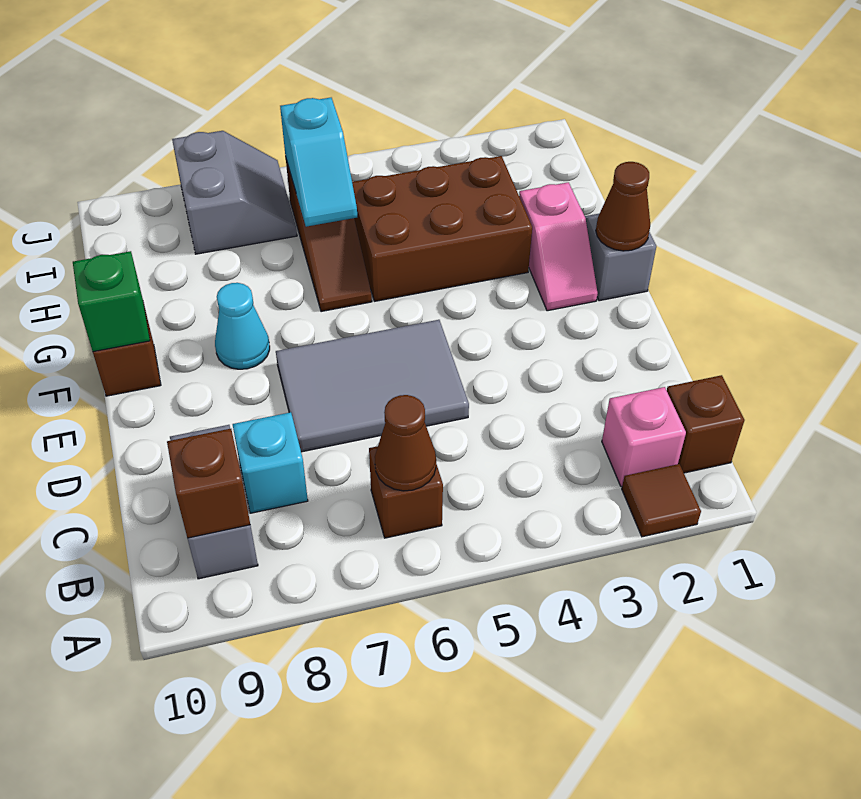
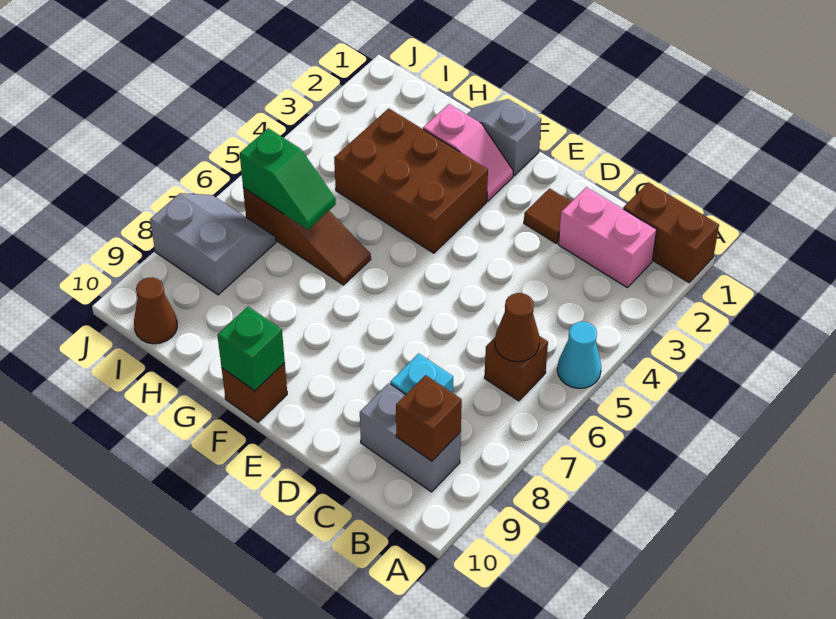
brown tile A2 level 1 -> brown tile D2 level 1
brown brick B1 level 1 -> brown brick A1:B1 level 1
pink brick B2 level 1 -> pink brick B2:C2 level 1
grey tile D5:E7 level 1 -> none
brown cone F1 level 2 -> brown cone I10 level 1
cyan cone F8 level 1 -> cyan cone A5 level 1
brown brick G3:H5 level 1 -> brown brick F3:H4 level 1
cyan slope H6:I6 level 2 top I -> green slope H6:I6 level 2 top I

